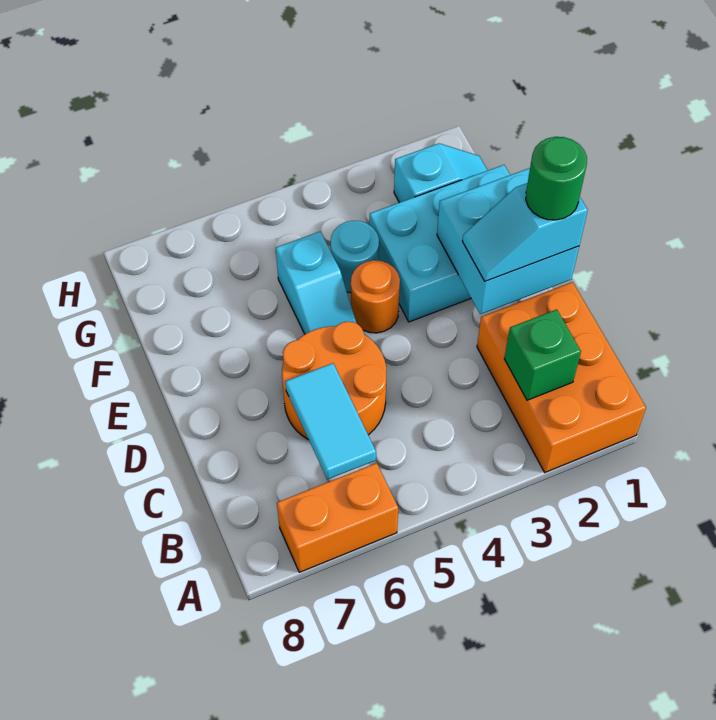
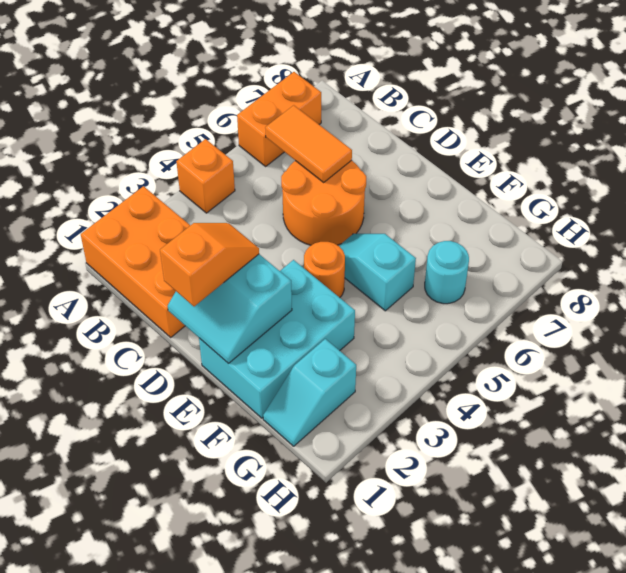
none -> orange brick A4 level 1
green brick B2 level 2 -> none
cyan tile B6:C6 level 2 -> orange tile B6:C6 level 2
cyan brick D1:E2 level 2 -> cyan slope D1:E2 level 2 top 2
cyan slope D1:D2 level 3 top 1 -> orange slope D1:D2 level 3 top 1
green round brick D1 level 4 -> none
cyan round brick F4 level 1 -> cyan round brick G6 level 1

